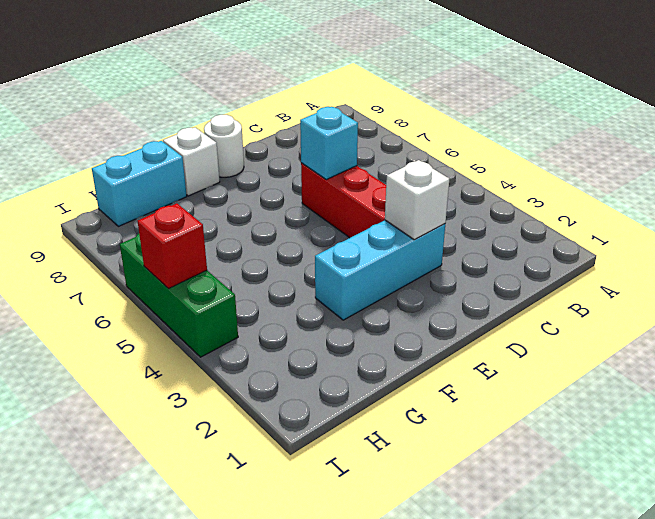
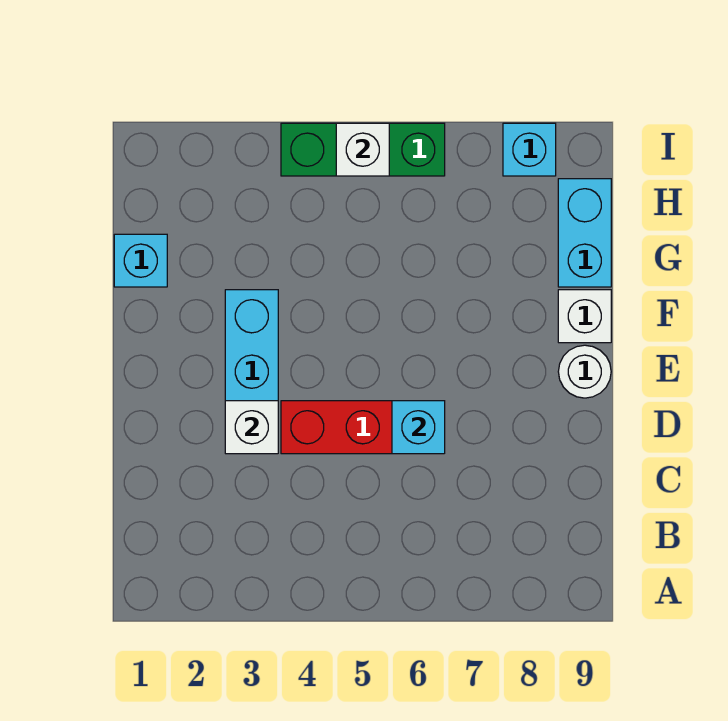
none -> cyan brick G1 level 1
red brick I5 level 2 -> white brick I5 level 2
none -> cyan brick I8 level 1

